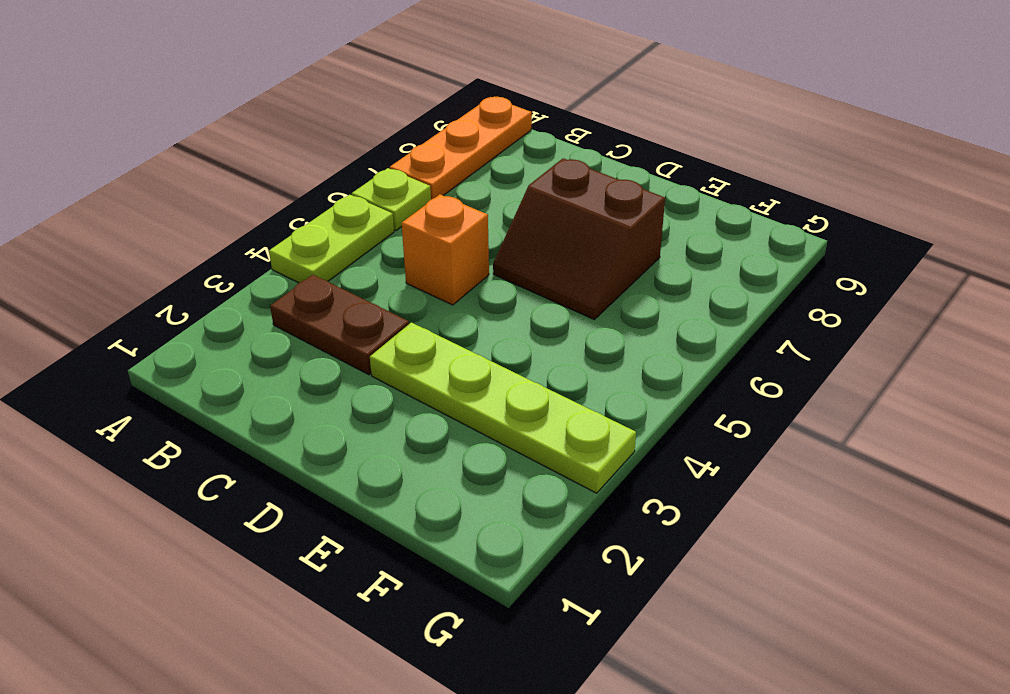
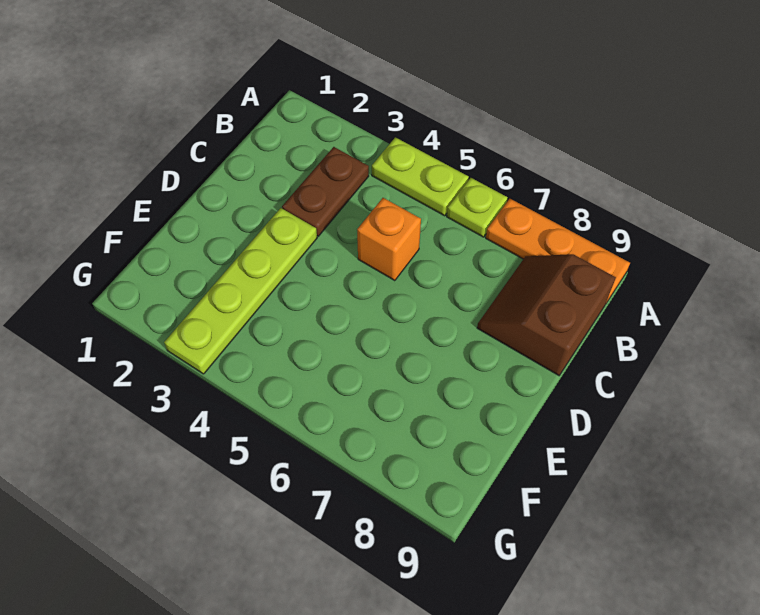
brown slope D6:E7 level 1 top 7 -> brown slope B8:C9 level 1 top 9

